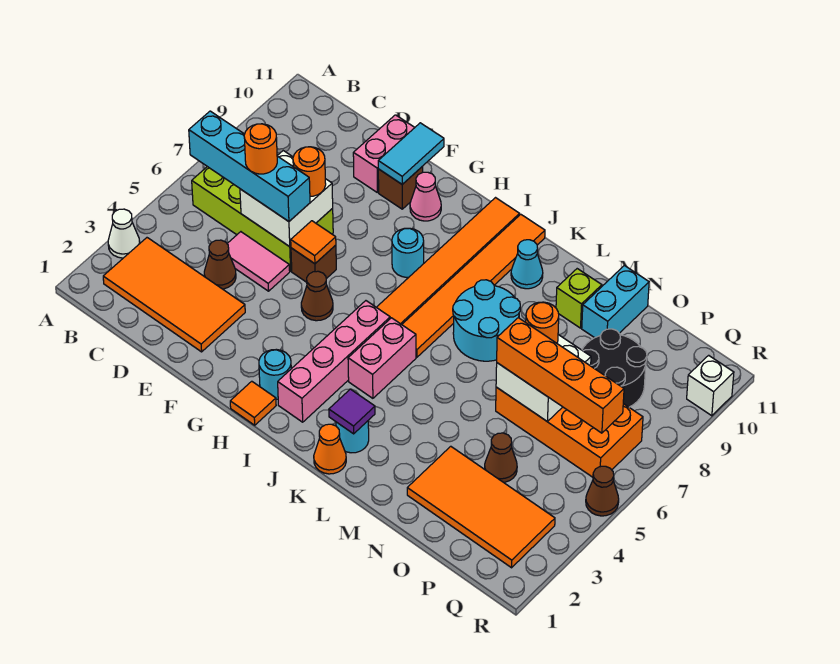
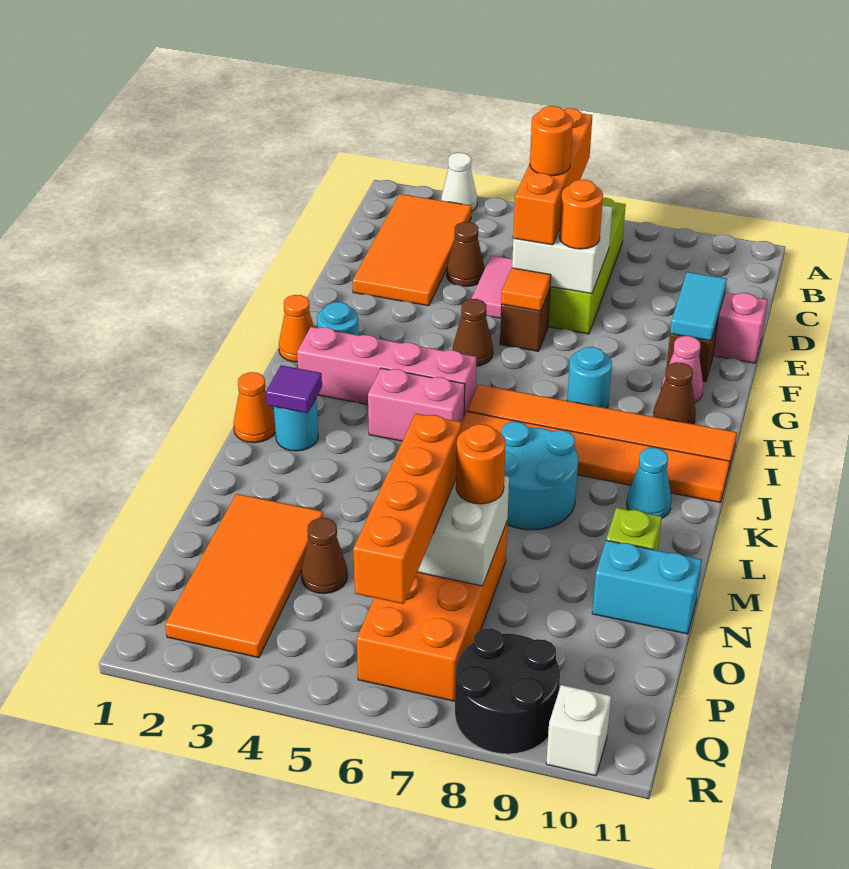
cyan brick B6:E6 level 3 -> orange brick B6:E6 level 3
cyan tile F10:F11 level 2 -> cyan tile E10:F10 level 2
orange tile H1 level 1 -> orange cone H1 level 1
black round brick O8:P9 level 1 -> black round brick Q8:R9 level 1
brown cone R5 level 1 -> brown cone H10 level 1

